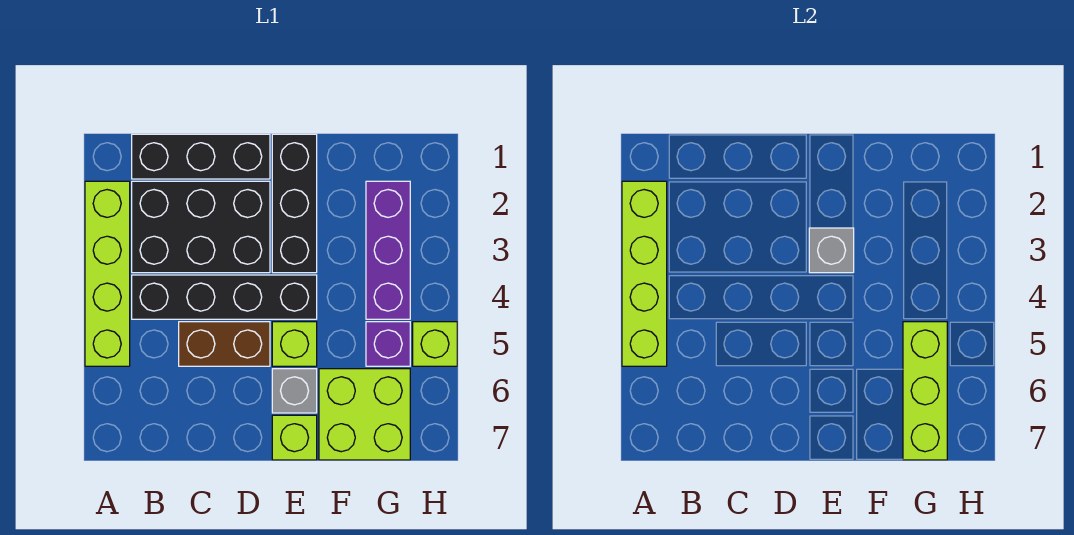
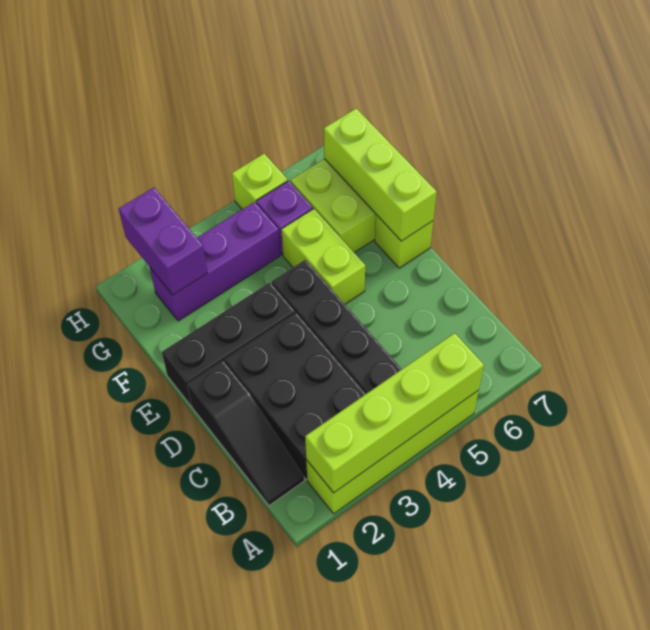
black brick B1:D1 level 1 -> black slope B1:D1 level 1 top D
brown brick C5:D5 level 1 -> none
grey brick E3 level 2 -> none
lime brick E5 level 1 -> lime brick E5:F5 level 1
grey brick E6 level 1 -> none
none -> purple brick G2:H2 level 2
lime brick G5:G7 level 2 -> lime brick E7:G7 level 2

